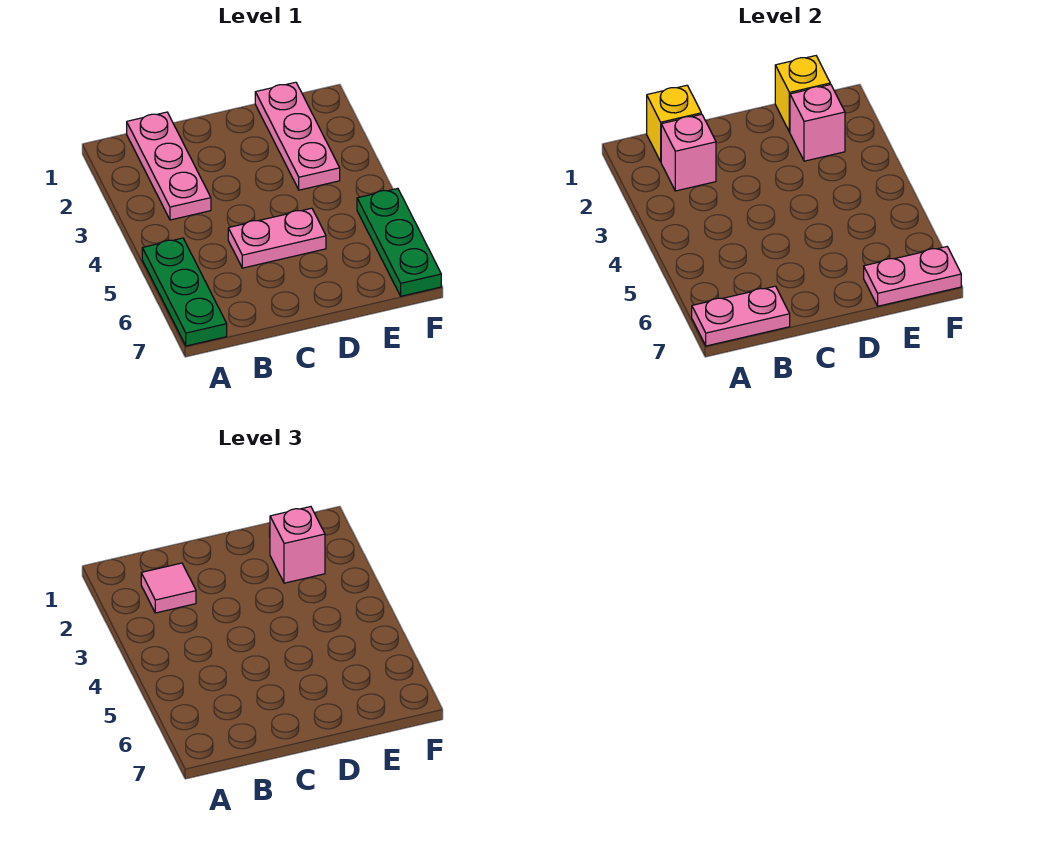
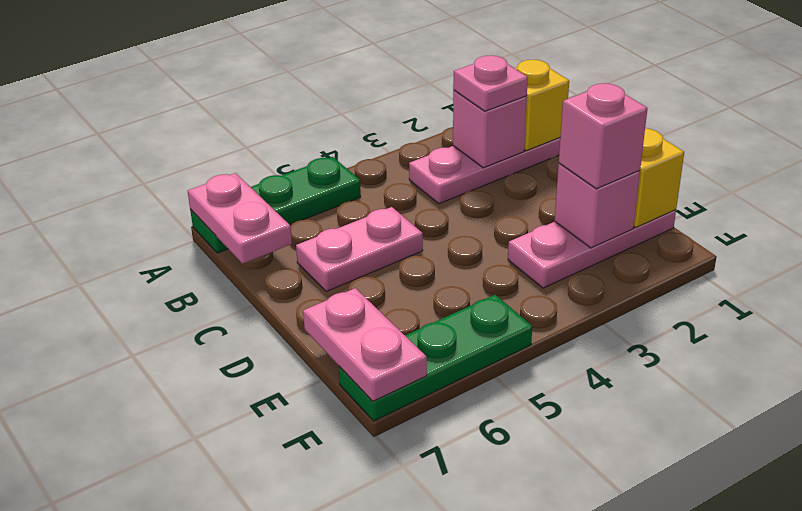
pink tile B2 level 3 -> pink plate B2 level 3
pink plate C5:D5 level 1 -> pink plate C5:C6 level 1

